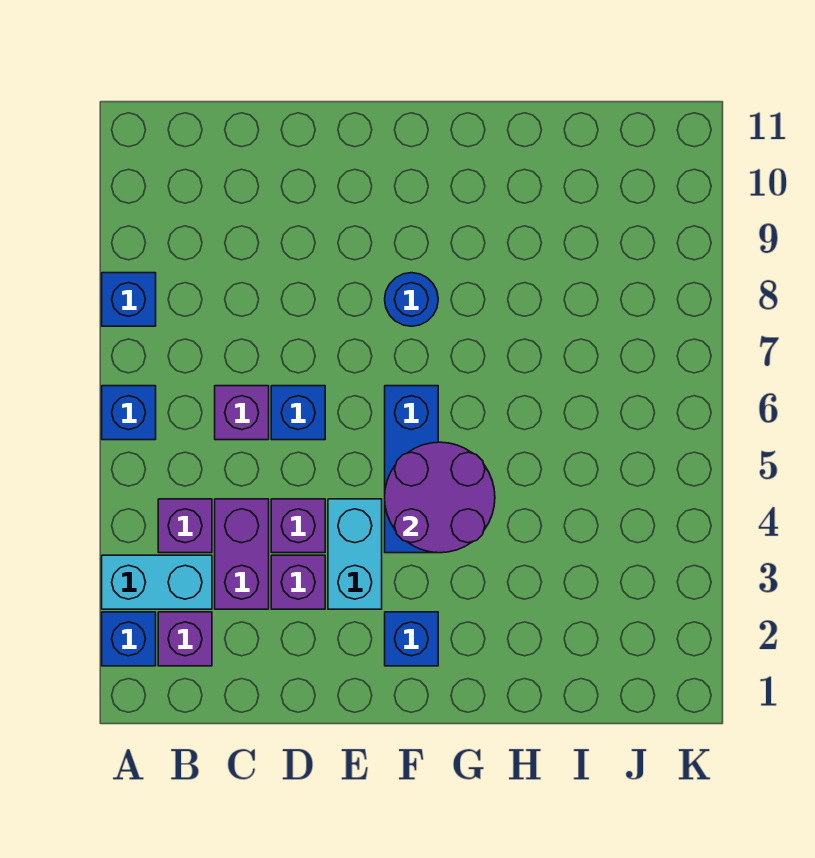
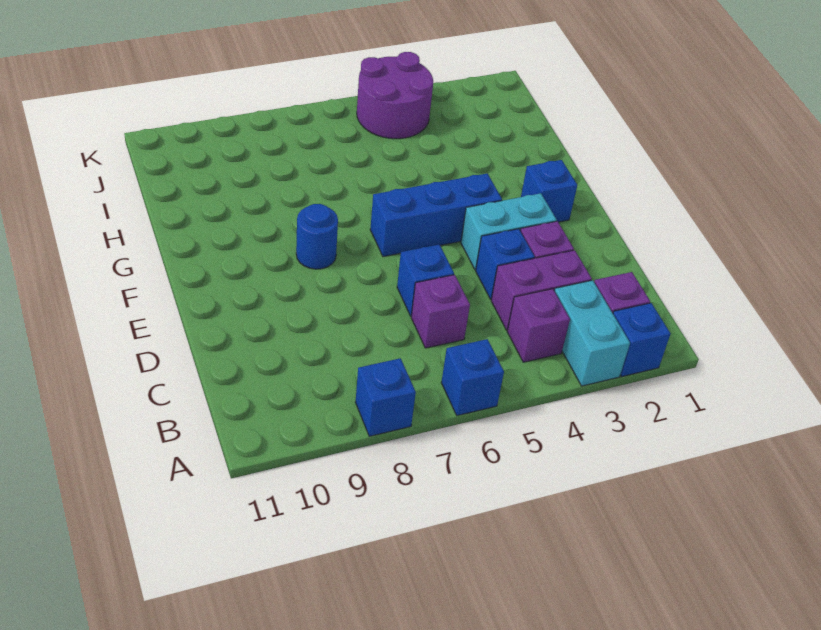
purple brick D4 level 1 -> blue brick D4 level 1
purple round brick F4:G5 level 2 -> purple round brick J4:K5 level 1

